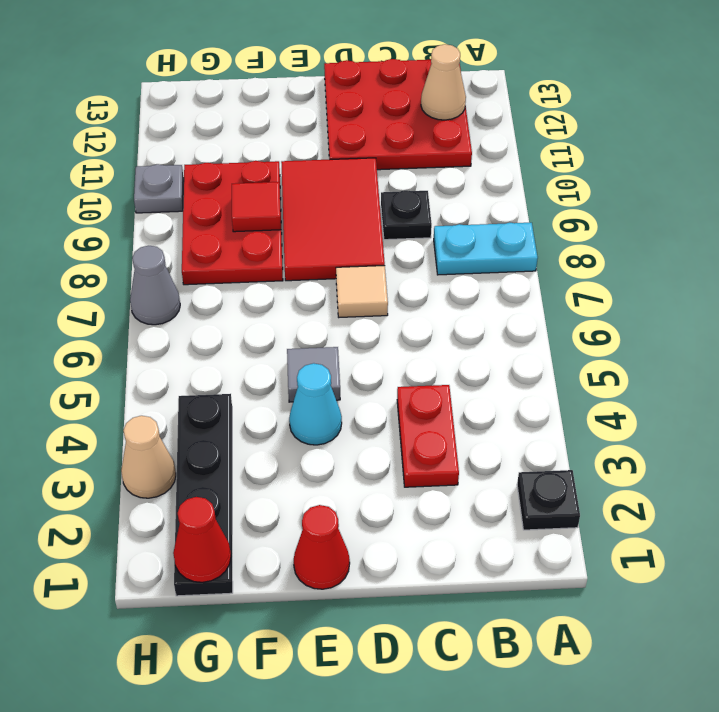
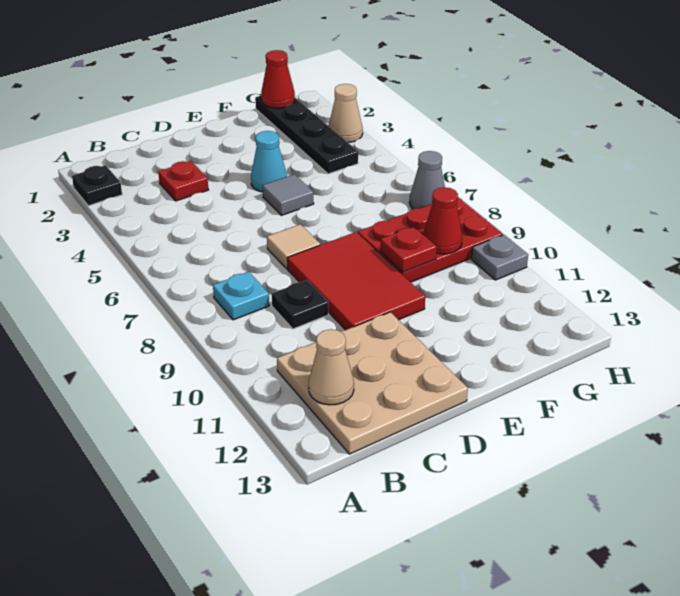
cyan plate A8:B8 level 1 -> cyan plate B8 level 1
red plate B11:D13 level 1 -> tan plate B11:D13 level 1
red plate C3:C4 level 1 -> red plate C3 level 1
red cone E1 level 1 -> red cone G9 level 2
red plate F8:G10 level 1 -> red plate F8:H9 level 1
red tile F9 level 2 -> red plate F9 level 2

